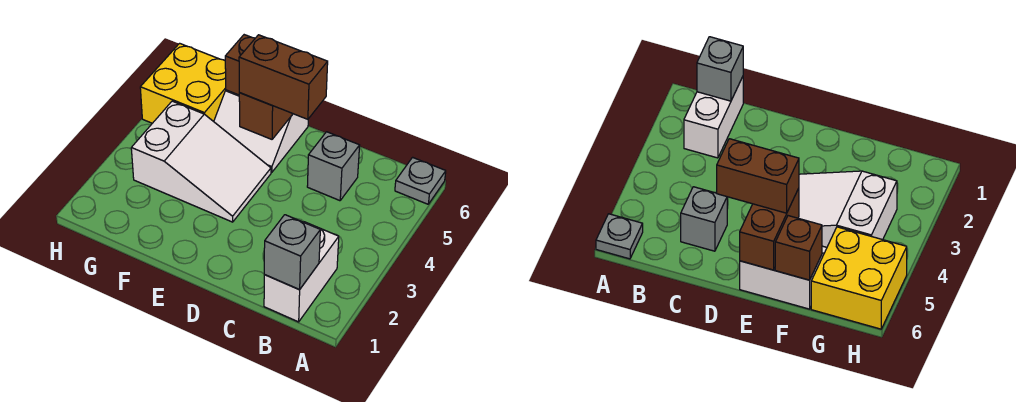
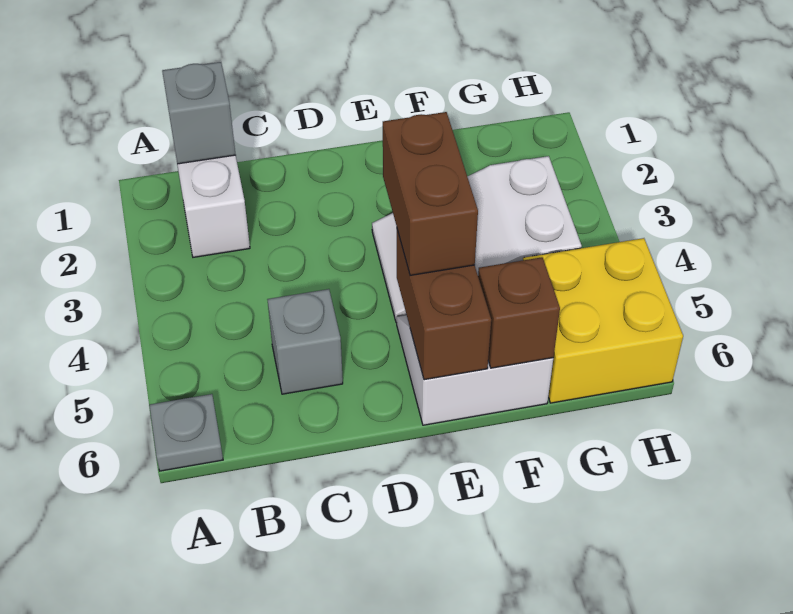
brown brick D5:E5 level 3 -> brown brick E4:E5 level 3

